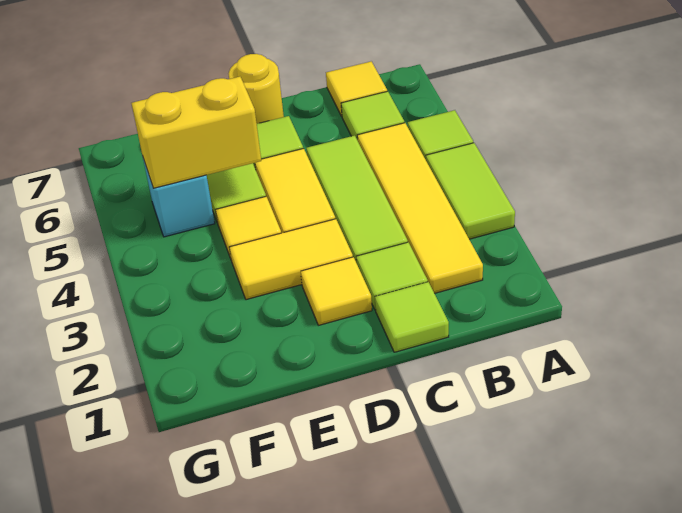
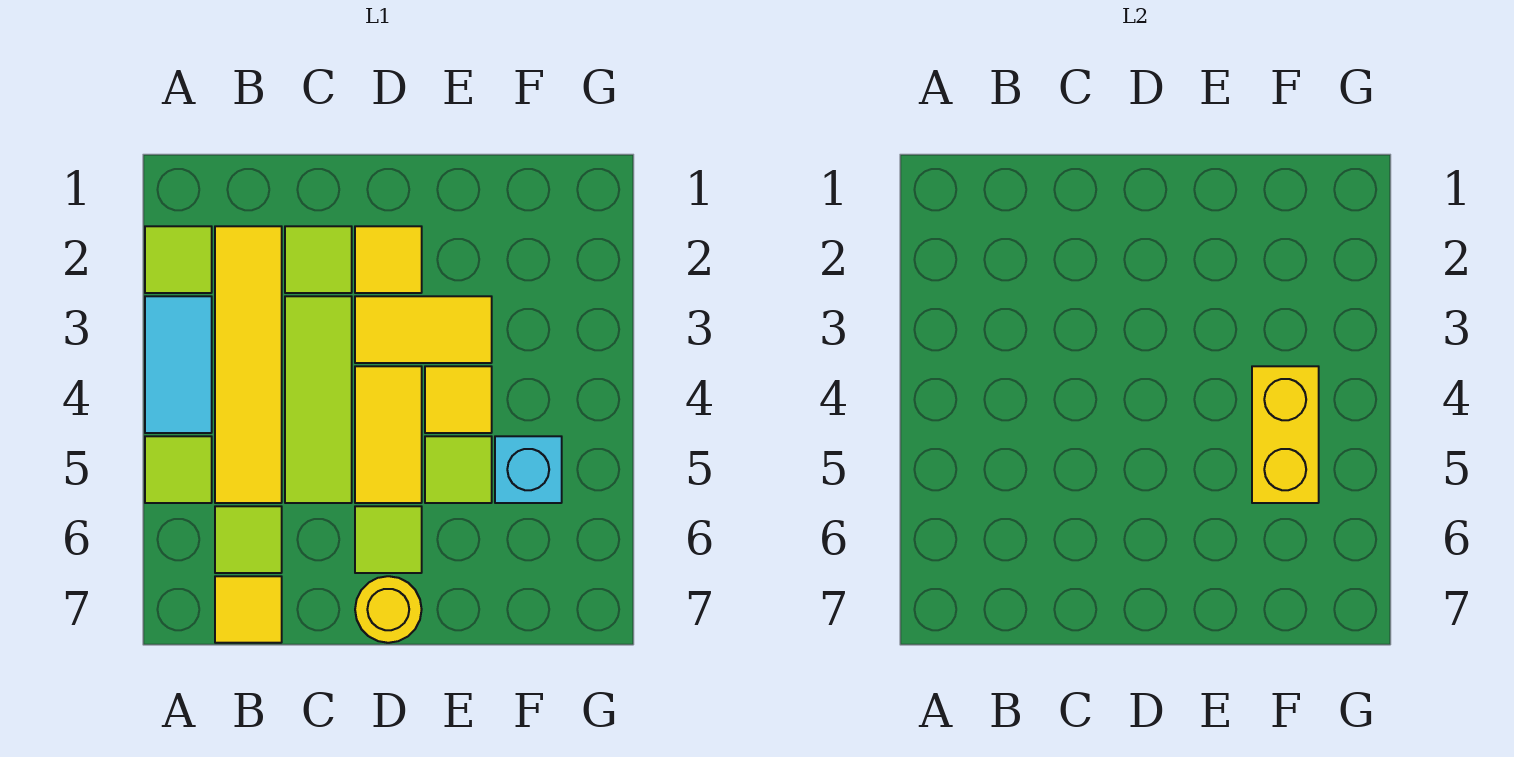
lime tile A3:A4 level 1 -> cyan tile A3:A4 level 1
lime tile C1 level 1 -> lime tile A2 level 1
yellow brick E5:F5 level 2 -> yellow brick F4:F5 level 2

